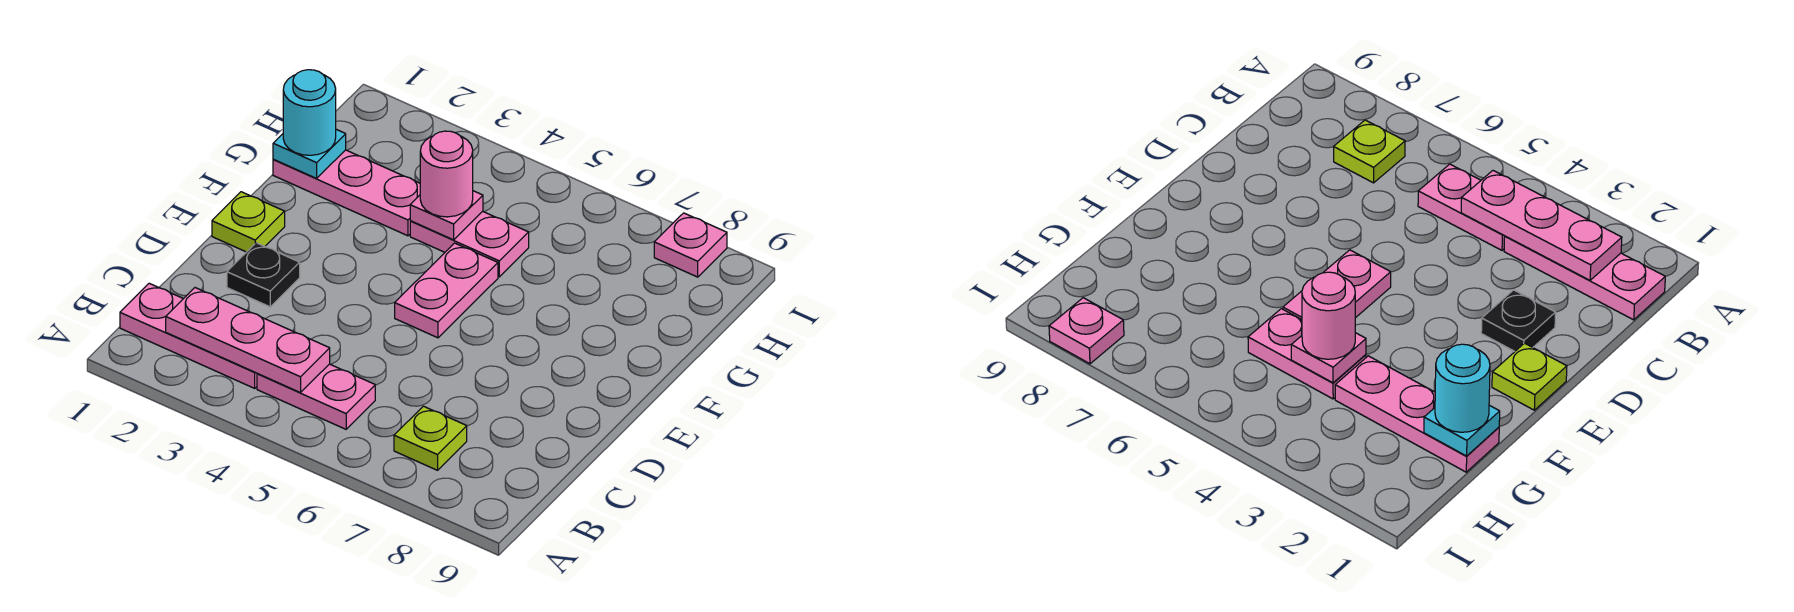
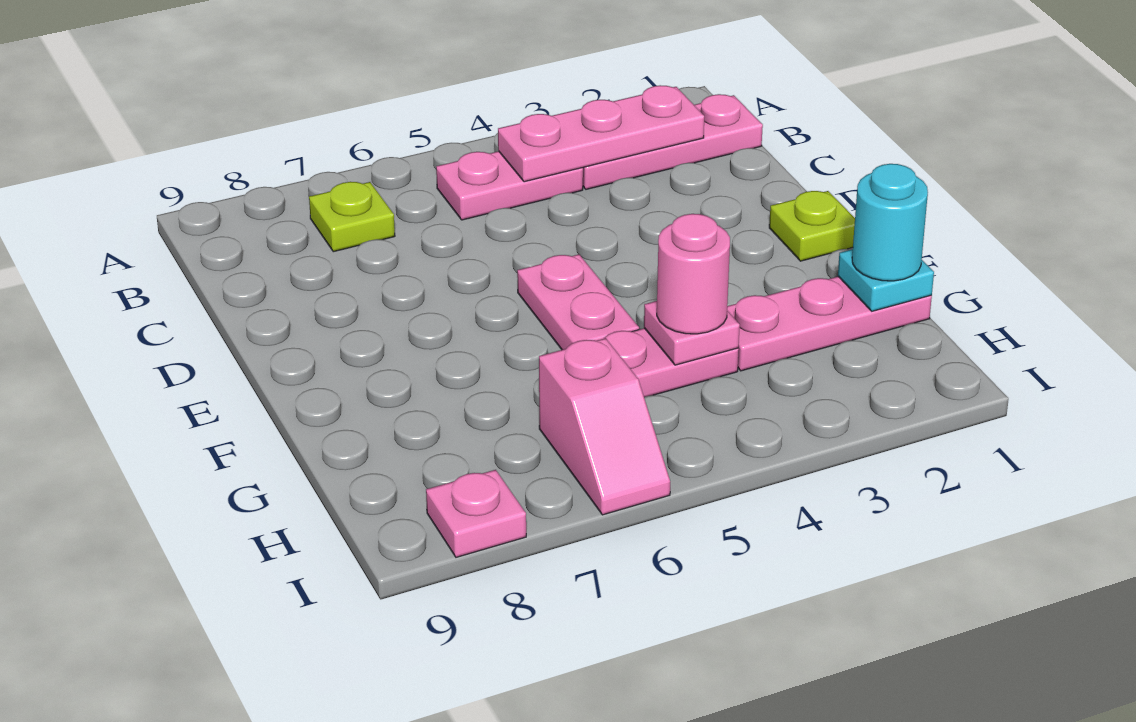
black plate D2 level 1 -> none
none -> pink slope H6:I6 level 1 top H

